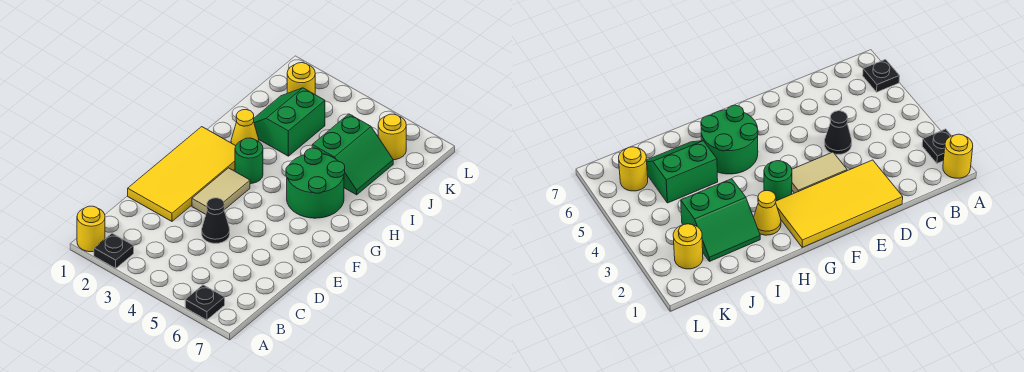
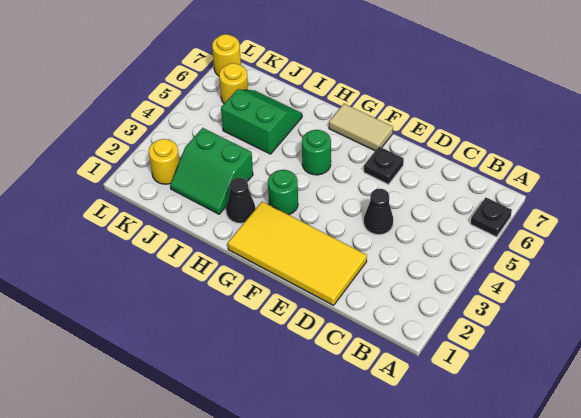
yellow round brick A1 level 1 -> yellow round brick L7 level 1
black plate A2 level 1 -> black plate E6 level 1
tan tile E3:F3 level 1 -> tan tile F7:G7 level 1
green round brick G5:H6 level 1 -> green round brick G5 level 1
yellow cone H2 level 1 -> black cone H2 level 1

